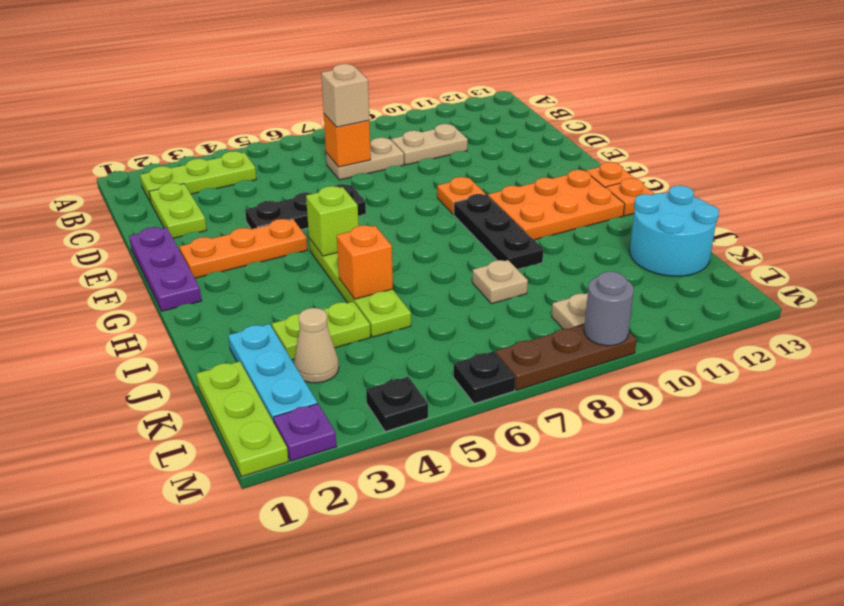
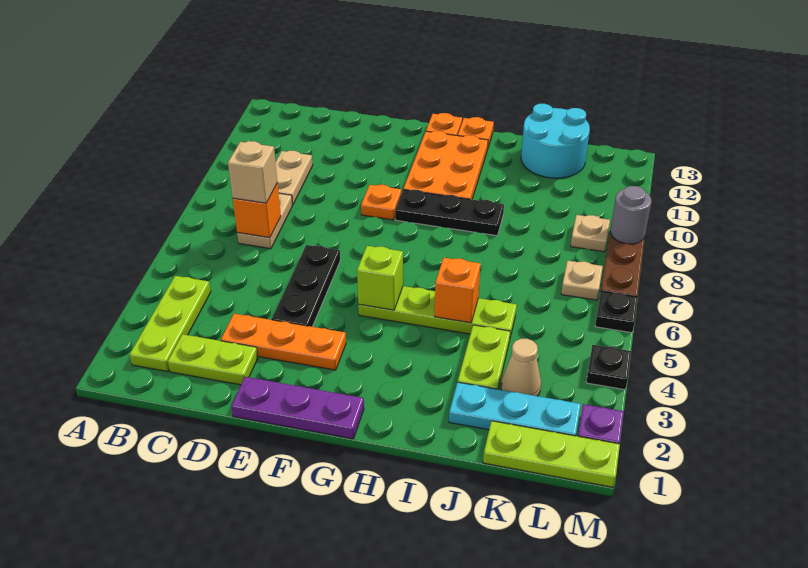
orange plate F2:F4 level 1 -> orange plate D3:F3 level 1
tan plate J8 level 1 -> tan plate L7 level 1

